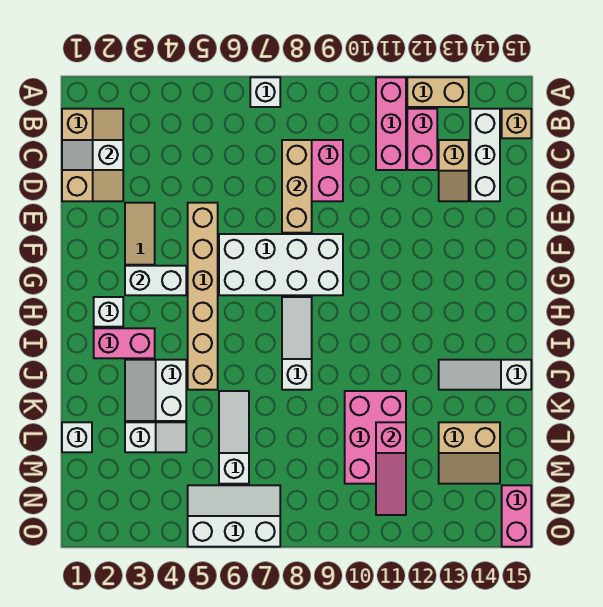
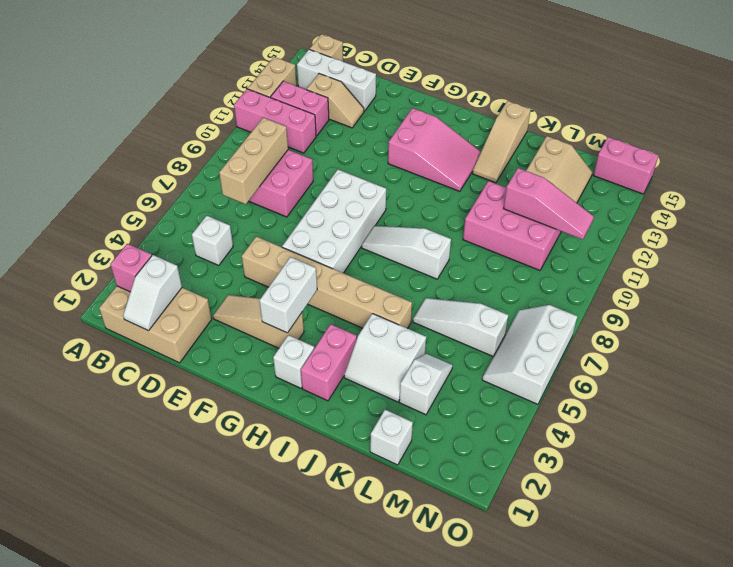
white brick A7 level 1 -> white brick C5 level 1
tan slope B1:D2 level 1 top 1 -> tan brick B1:D2 level 1
none -> pink brick B2 level 2
tan brick C8:E8 level 2 -> tan brick C7:C9 level 2
none -> pink slope G12:I13 level 1 top G
white slope J13:J15 level 1 top 15 -> tan slope J13:J15 level 1 top 15

